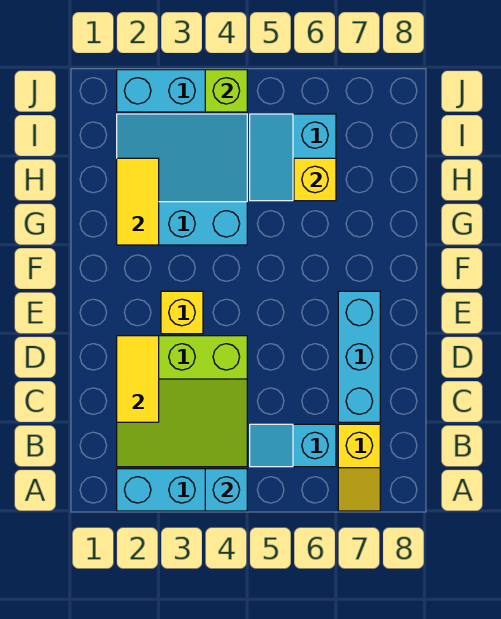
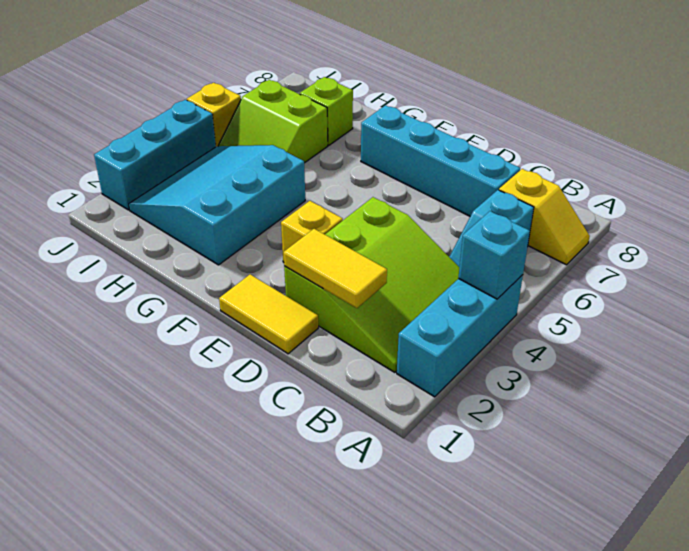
cyan brick C7:E7 level 1 -> cyan brick C7:F7 level 1
yellow tile G2:H2 level 2 -> yellow tile D1:E1 level 1
cyan slope H5:I6 level 1 top 6 -> lime slope H5:I6 level 1 top 6
yellow brick H6 level 2 -> yellow brick J5 level 1
lime brick J4 level 2 -> lime brick H7 level 1

